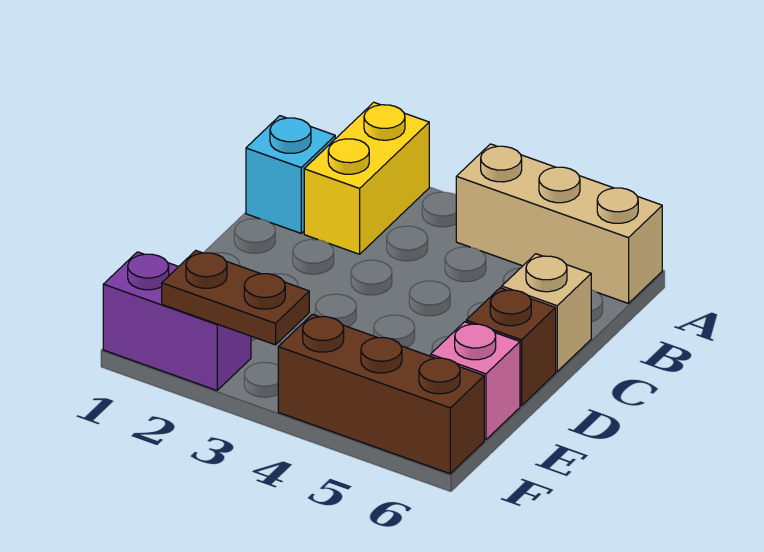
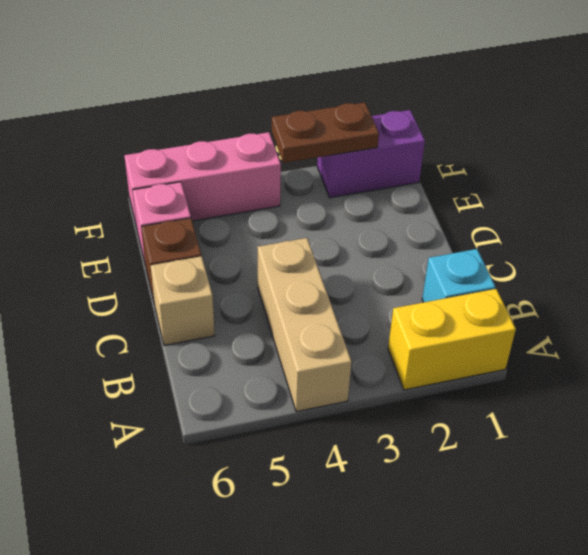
yellow brick A2:B2 level 1 -> yellow brick A1:A2 level 1
tan brick A4:A6 level 1 -> tan brick A4:C4 level 1
brown brick F4:F6 level 1 -> pink brick F4:F6 level 1

